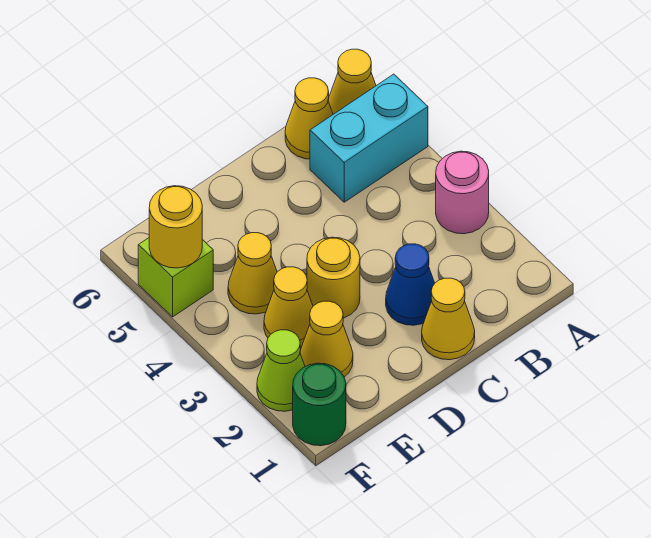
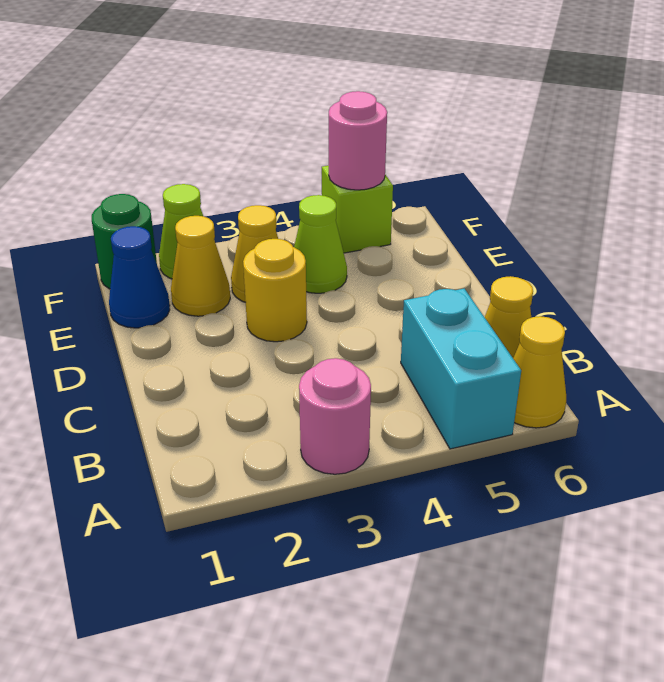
yellow cone C1 level 1 -> none
blue cone C2 level 1 -> blue cone E1 level 1
yellow cone E4 level 1 -> lime cone E4 level 1
yellow round brick F5 level 2 -> pink round brick F5 level 2

